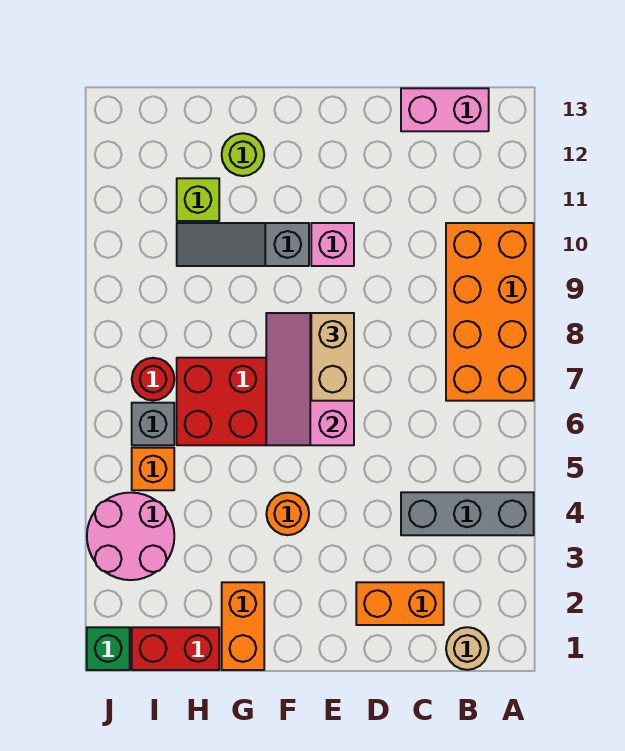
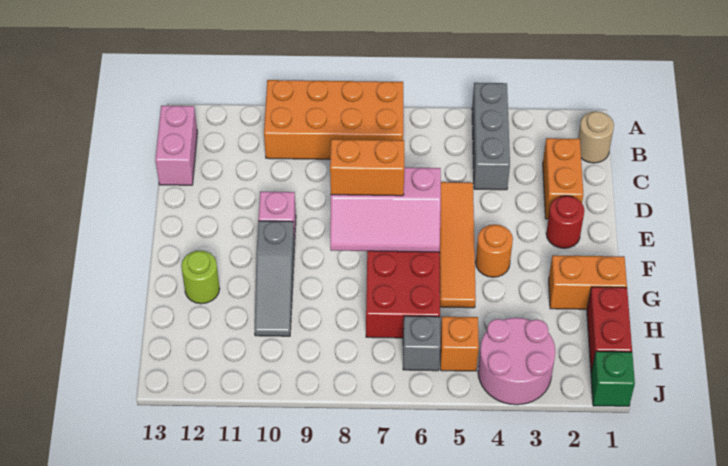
none -> orange tile D5:G5 level 1
tan brick E7:E8 level 3 -> orange brick E7:E8 level 3
lime brick H11 level 1 -> none
red round brick I7 level 1 -> red round brick E2 level 1

